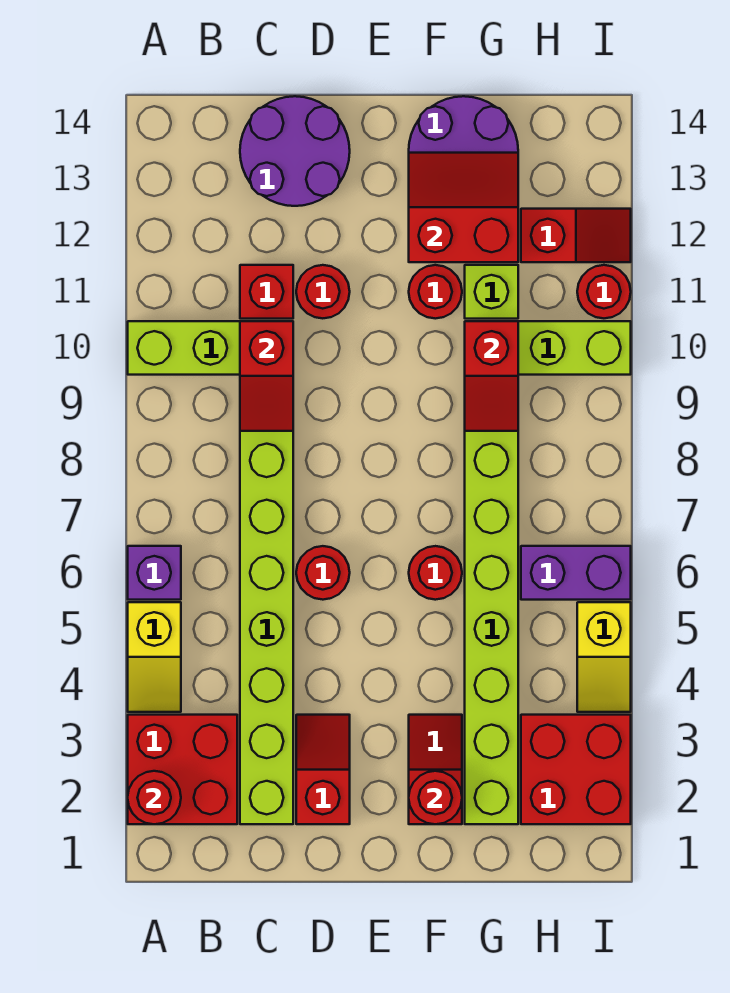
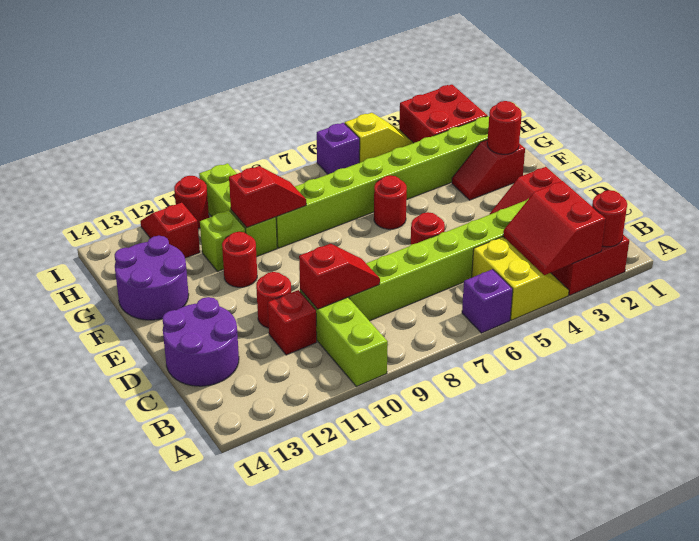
yellow slope A4:A5 level 1 top 5 -> yellow slope A4:B5 level 1 top 5
red slope F12:G13 level 2 top 12 -> red slope A3:B4 level 2 top 3
purple brick H6:I6 level 1 -> purple brick I6 level 1

